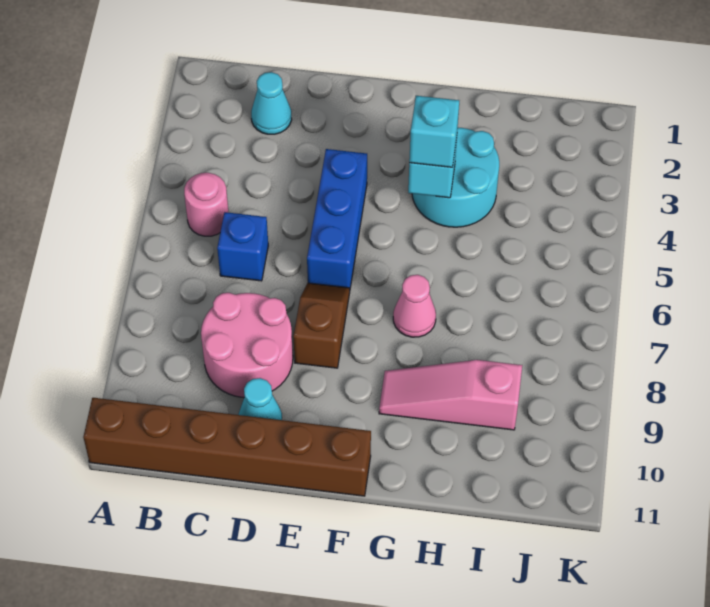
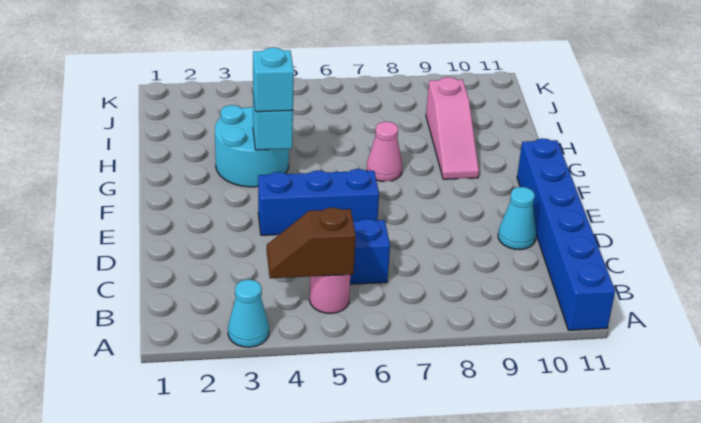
brown brick A11:F11 level 1 -> blue brick A11:F11 level 1
cyan cone C2 level 1 -> cyan cone A3 level 1
pink round brick C8:D9 level 1 -> none
brown slope E7:E8 level 1 top 8 -> brown slope B4:B5 level 2 top 5

